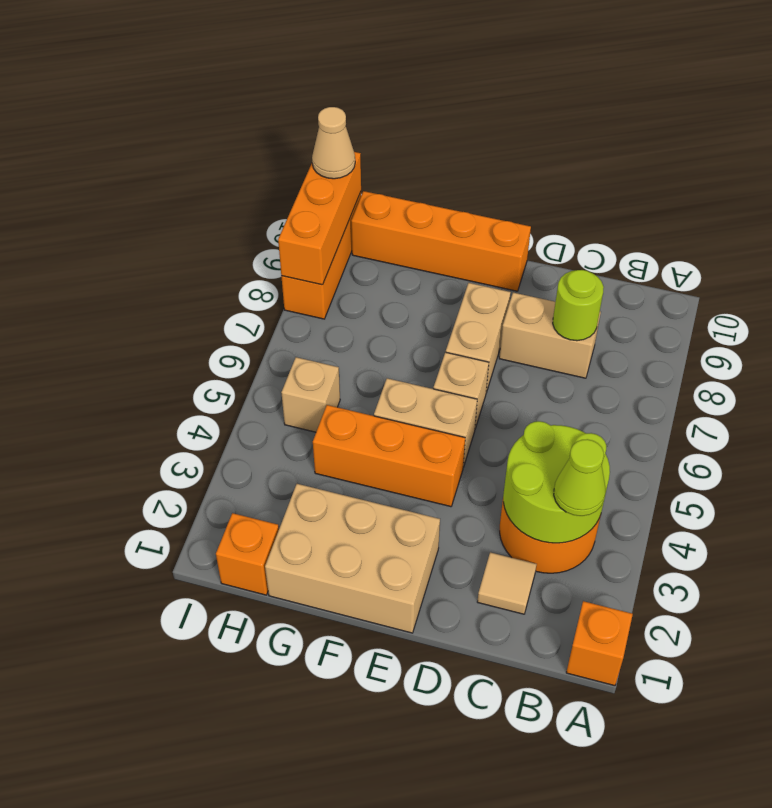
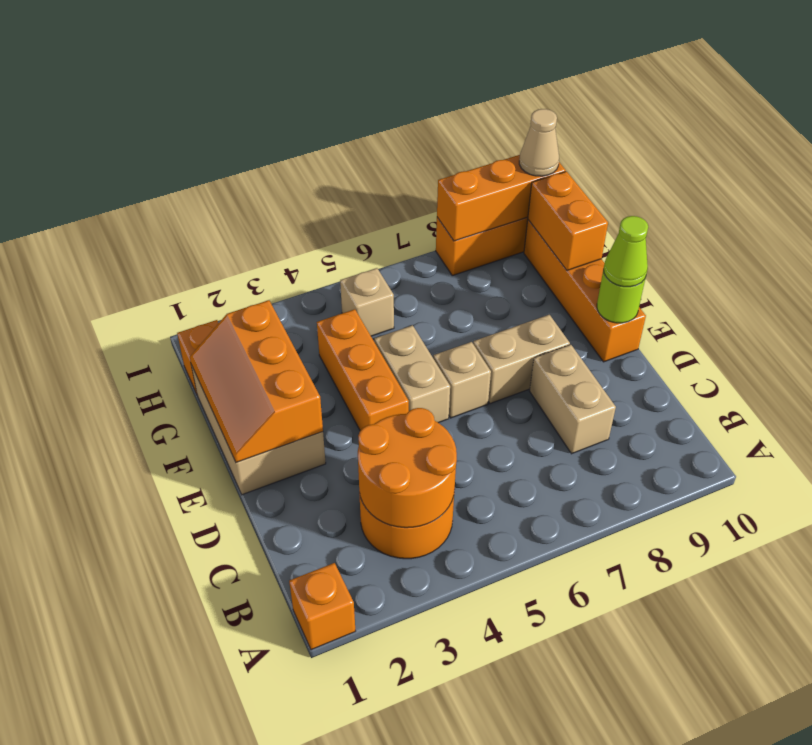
lime round brick B3:C4 level 2 -> orange round brick B3:C4 level 2
lime cone B3 level 3 -> lime cone E10 level 3
tan tile C2 level 1 -> none
lime round brick C8 level 2 -> lime round brick E10 level 2
none -> orange slope E1:G2 level 2 top 2
none -> orange brick G10:H10 level 2

